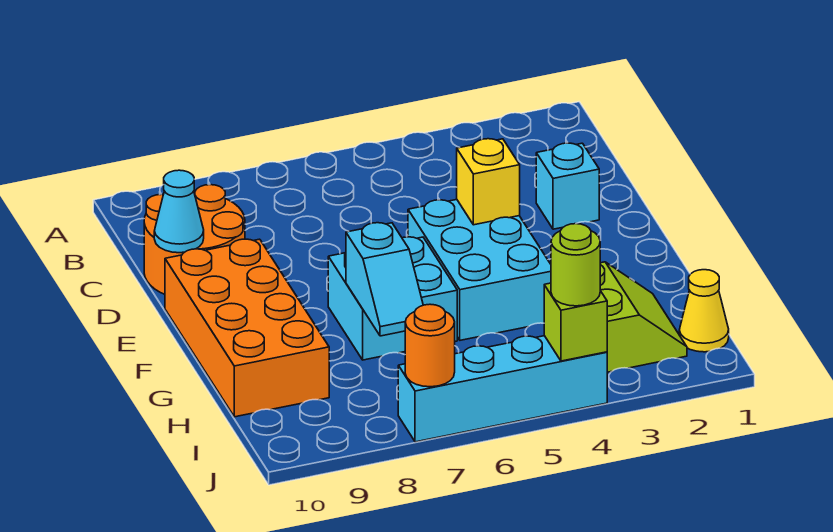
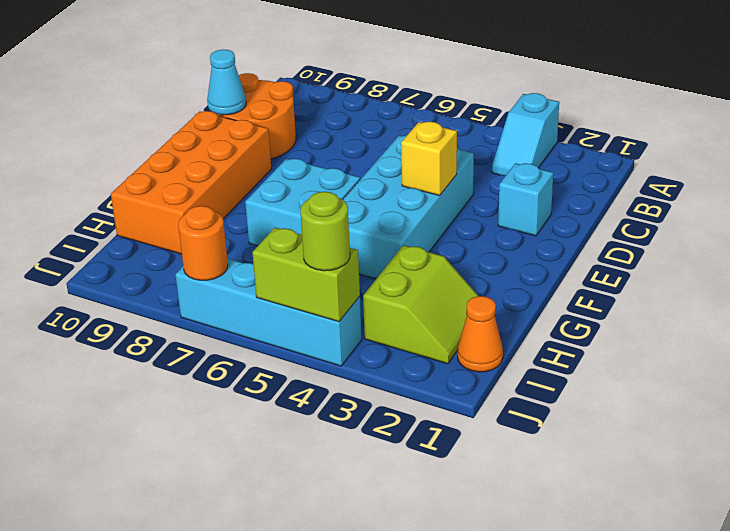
cyan brick E4:G5 level 1 -> cyan brick D4:G5 level 1
cyan slope G7:H7 level 2 top G -> cyan slope A3:B3 level 1 top A
yellow cone I1 level 1 -> orange cone I1 level 1
lime brick J4 level 2 -> lime brick J4:J5 level 2

